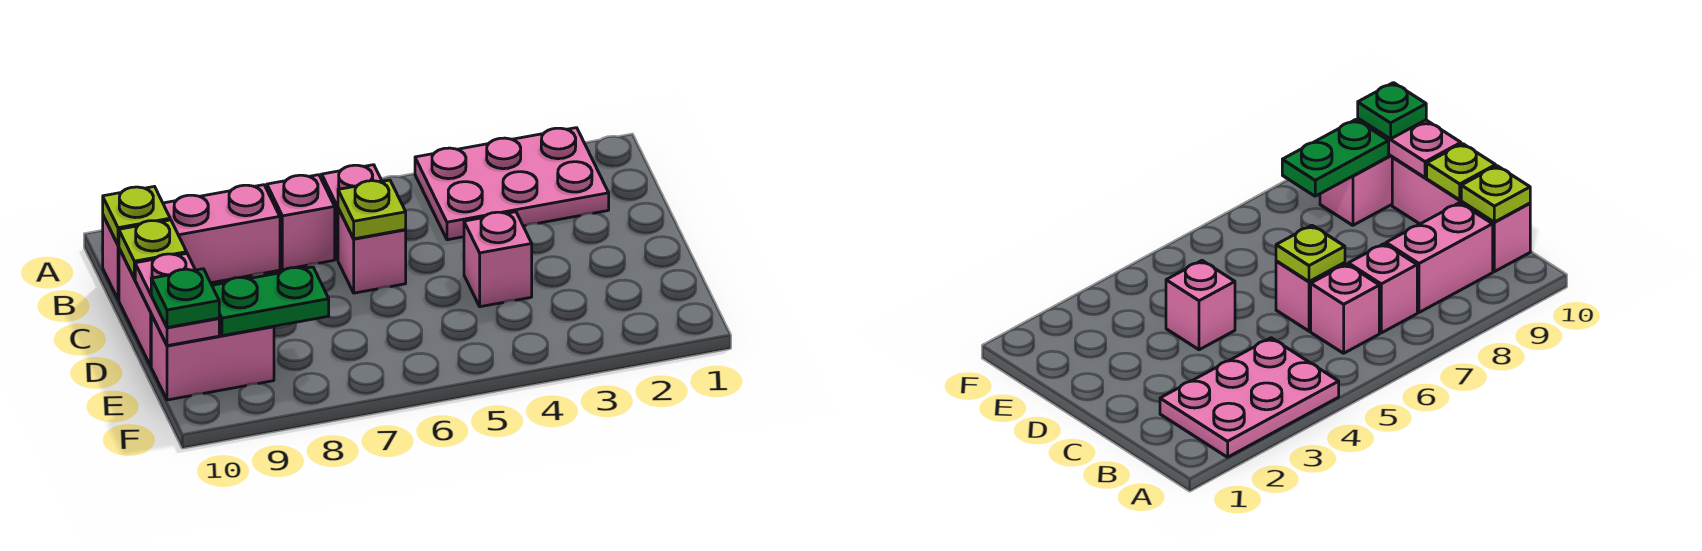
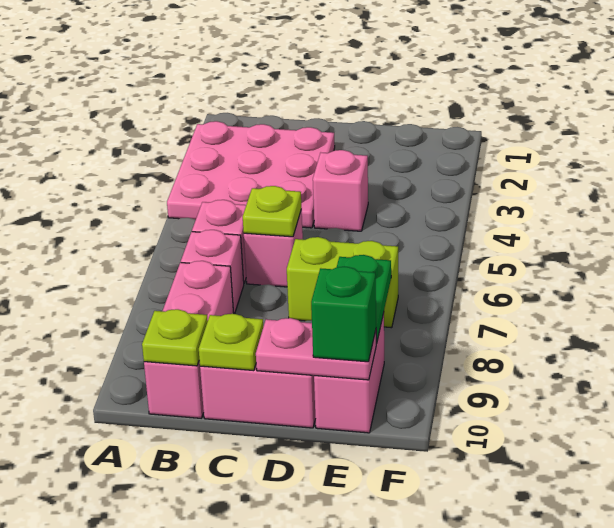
pink plate A2:B4 level 1 -> pink plate A2:C4 level 1
none -> lime brick D7:E7 level 1
green plate E10 level 3 -> green brick E10 level 3

